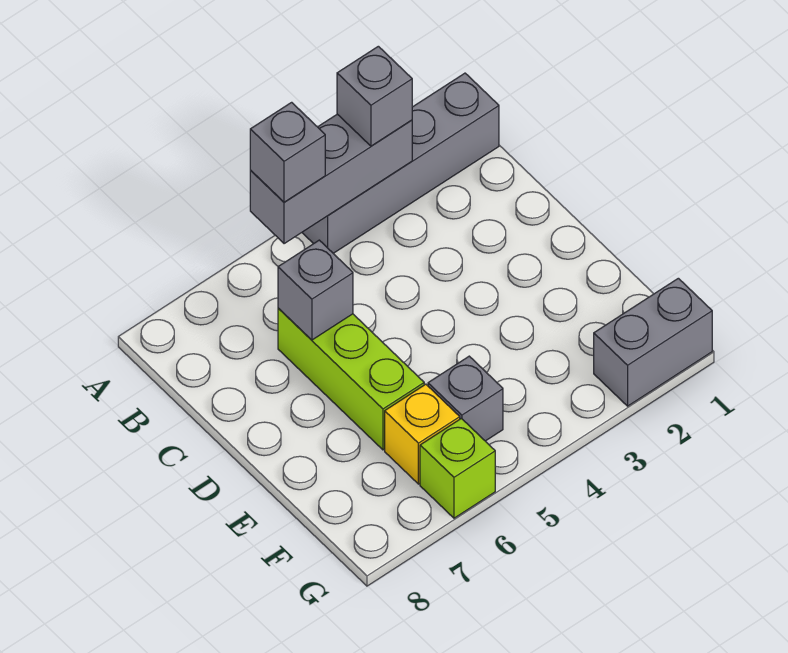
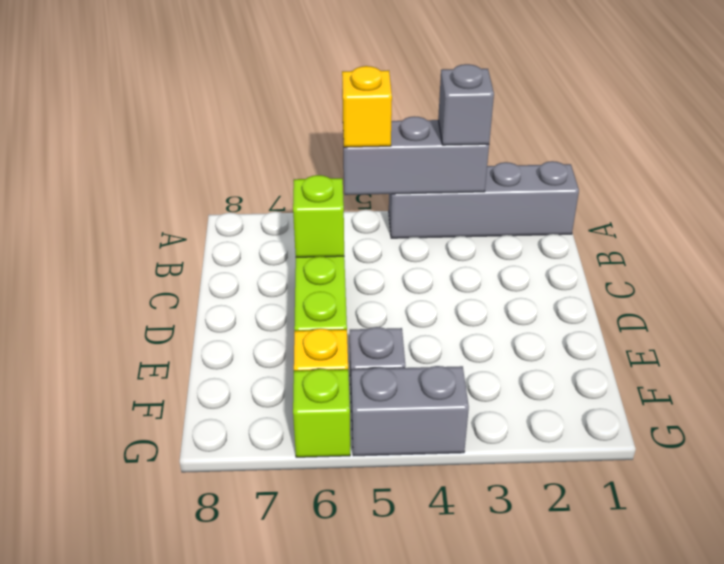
grey brick A5 level 3 -> yellow brick A5 level 3
grey brick C6 level 2 -> lime brick C6 level 2
grey brick G1:G2 level 1 -> grey brick G4:G5 level 1

